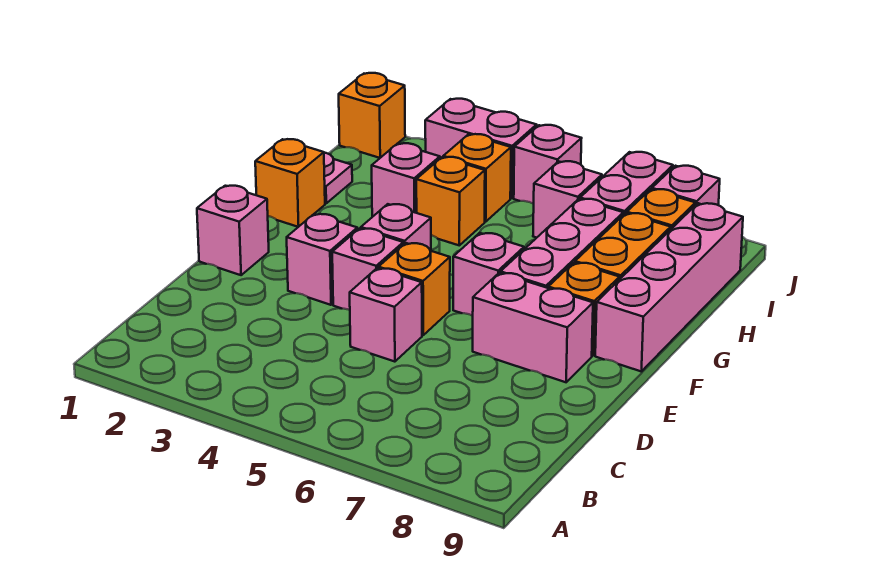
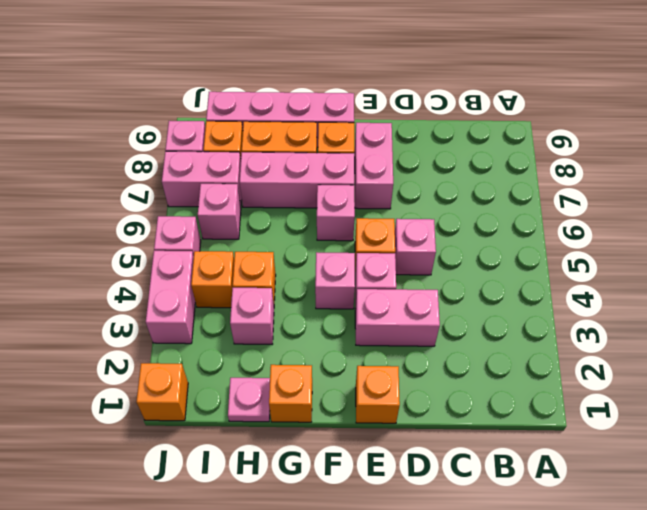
pink brick E1 level 1 -> orange brick E1 level 1
pink brick E3 level 1 -> pink brick D3:E3 level 1

